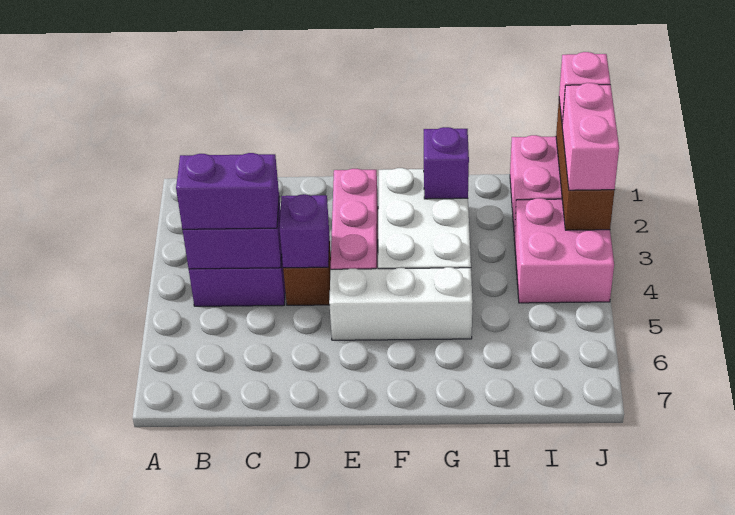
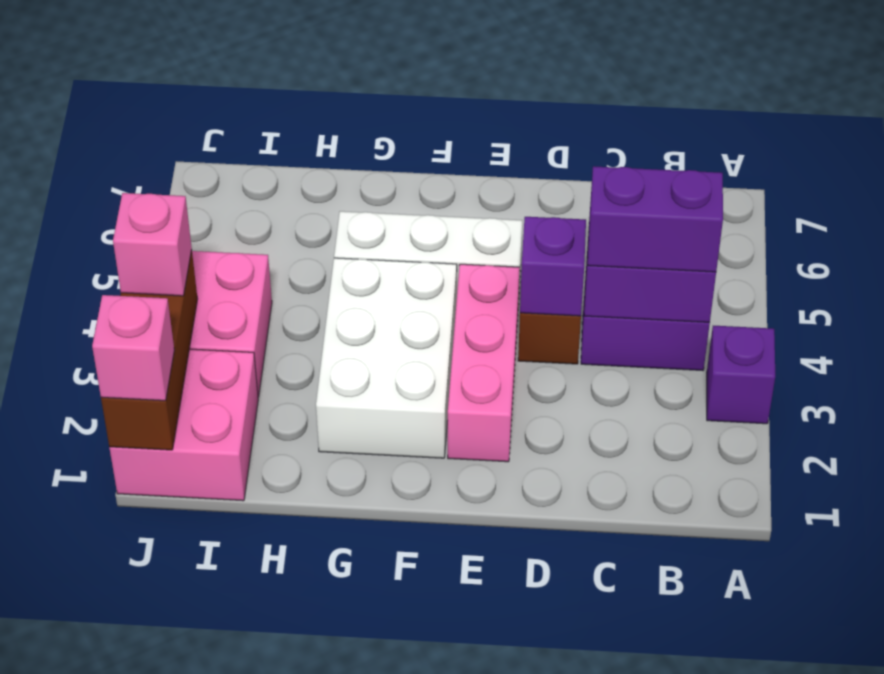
purple brick G2 level 2 -> purple brick A3 level 1
pink brick J2:J3 level 3 -> pink brick J3 level 3

